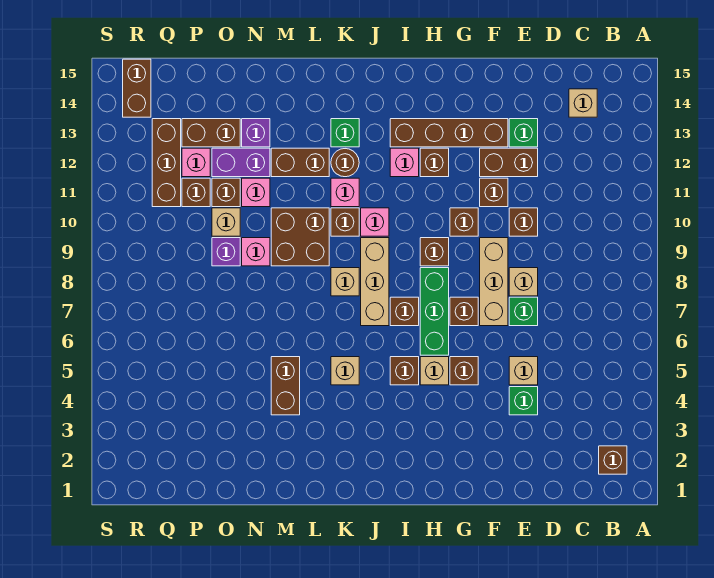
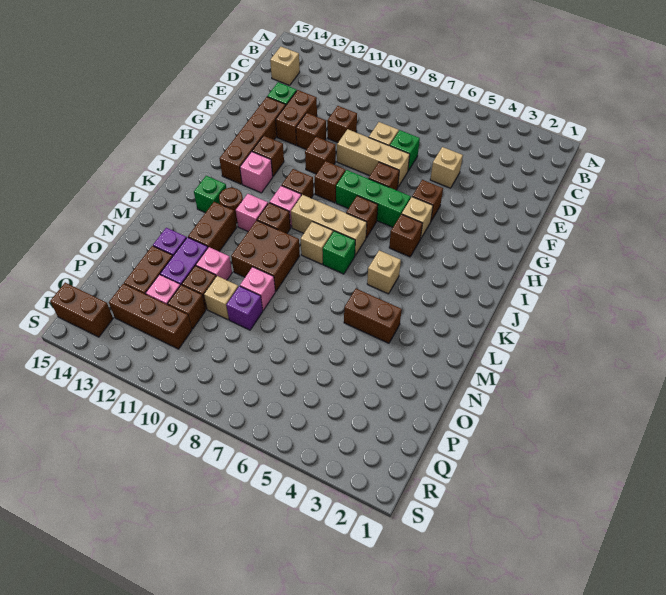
brown brick B2 level 1 -> brown brick I10 level 1
green brick E4 level 1 -> green brick K7 level 1

